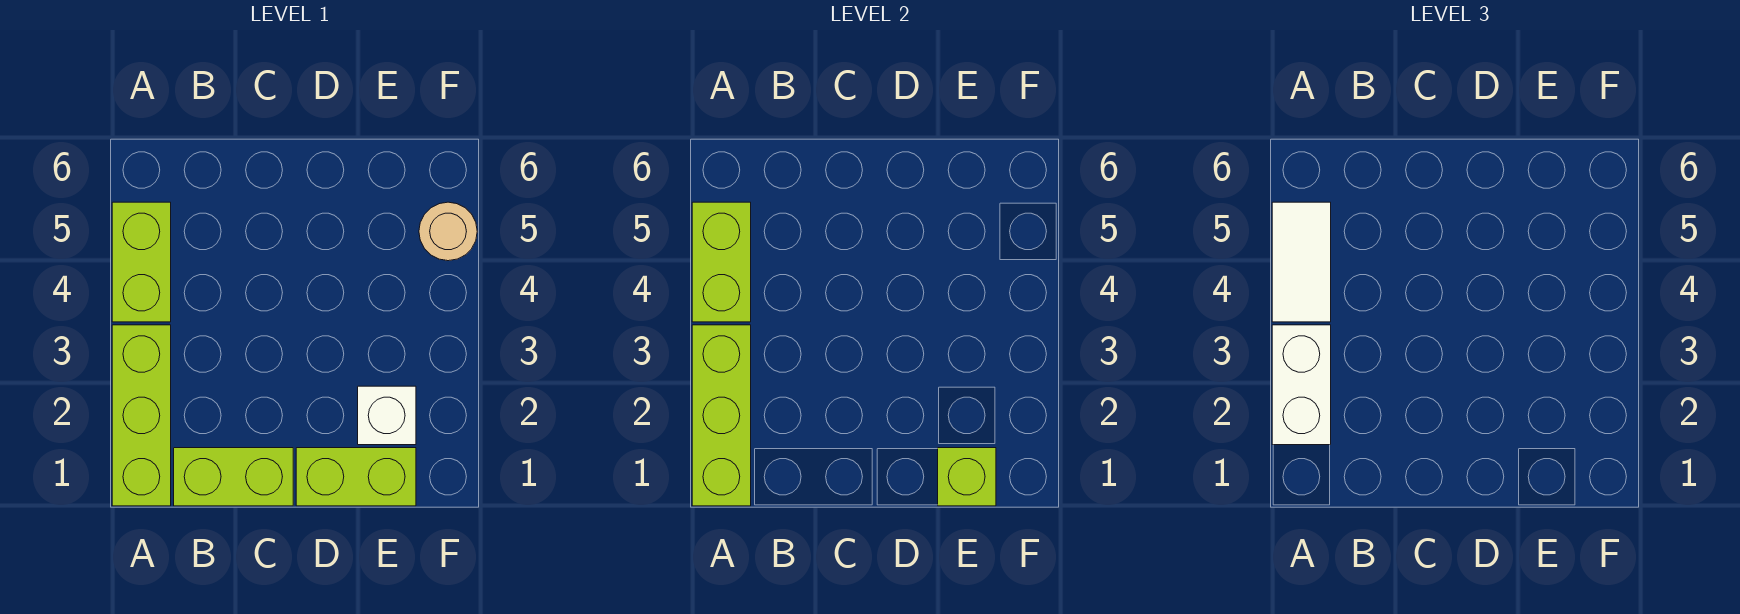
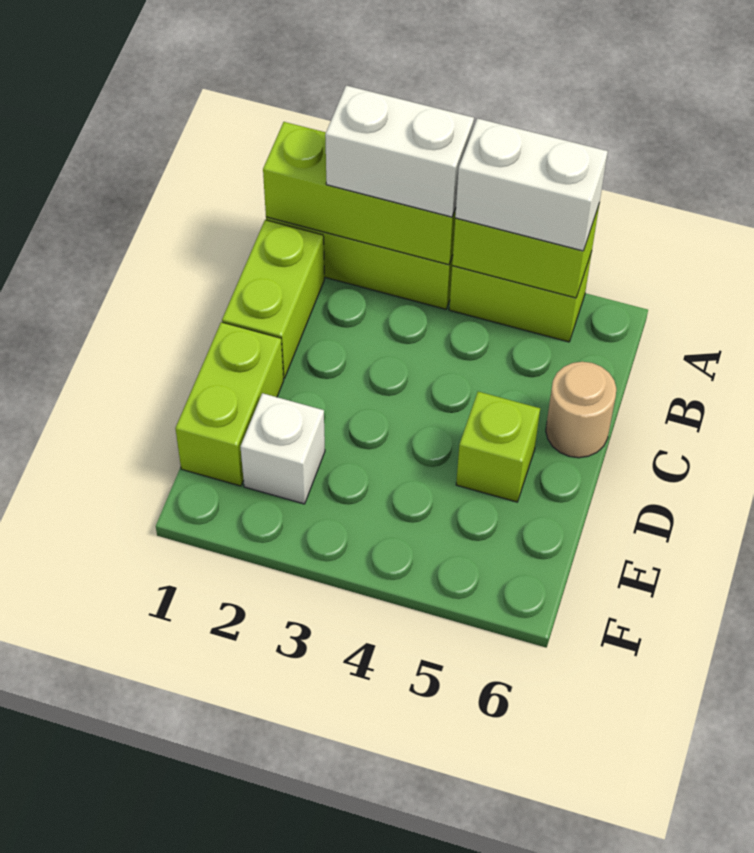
white tile A4:A5 level 3 -> white brick A4:A5 level 3
lime brick E1 level 2 -> lime brick D5 level 1
tan round brick F5 level 1 -> tan round brick C6 level 1

